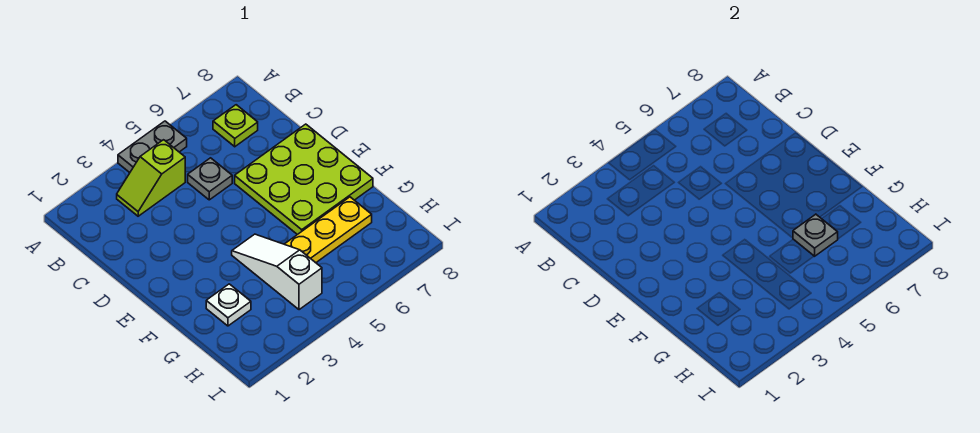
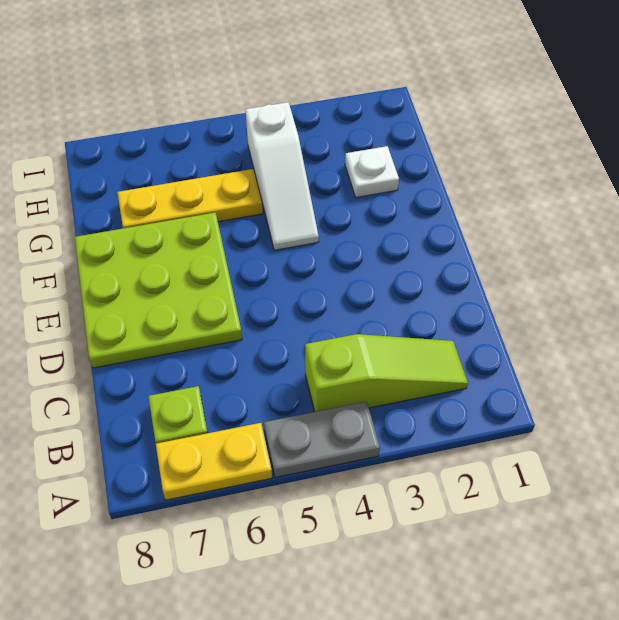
none -> yellow plate A6:A7 level 1
lime slope B3:B4 level 1 top 4 -> lime slope B2:B4 level 1 top 4
grey plate C5 level 1 -> none
grey plate G6 level 2 -> none

